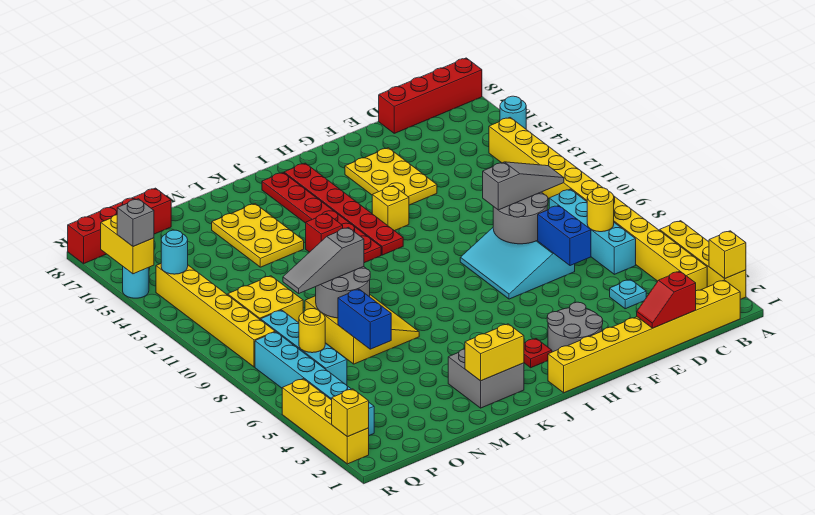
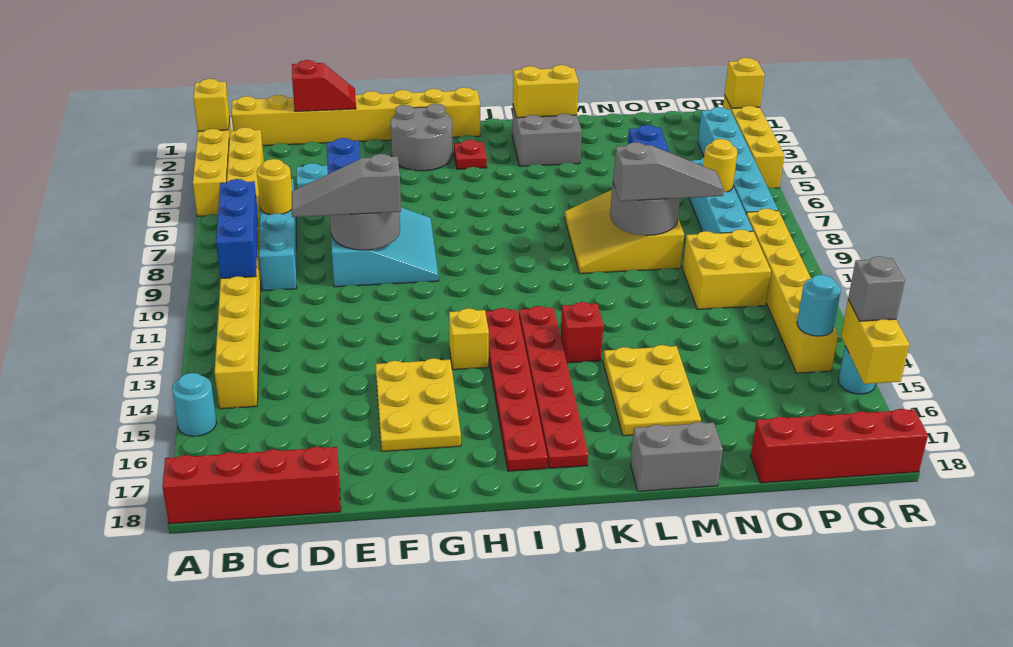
none -> blue brick B8:B10 level 2
none -> grey brick L18:M18 level 1

